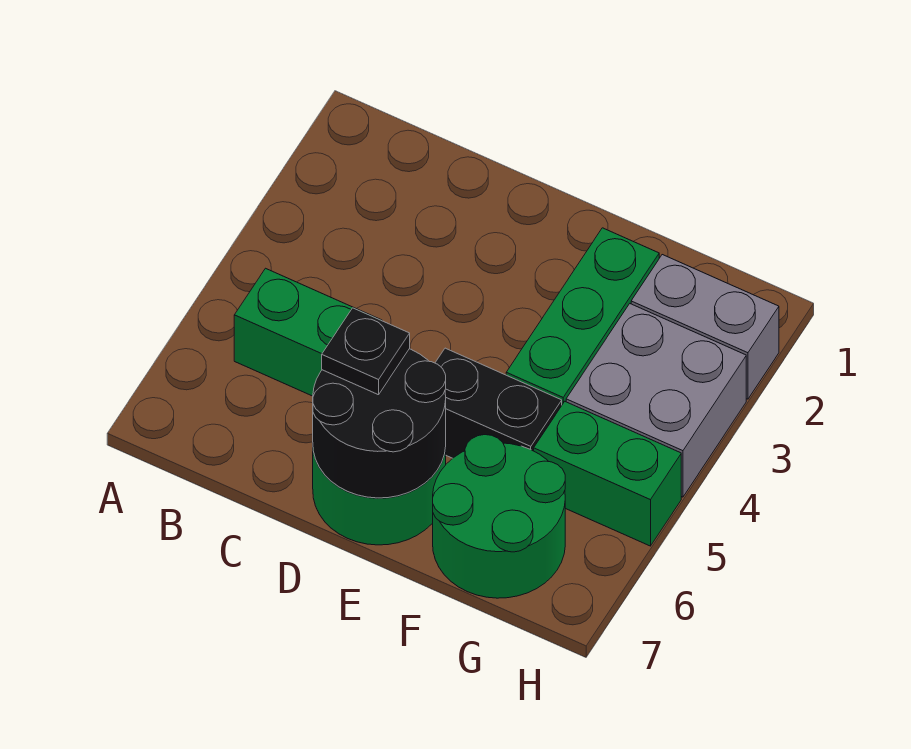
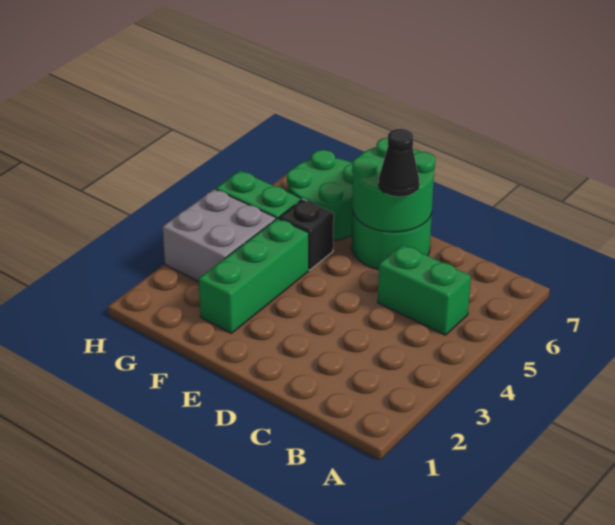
black round brick D6:E7 level 2 -> green round brick D6:E7 level 2
black plate D6 level 3 -> black cone D6 level 3
black brick E5:F5 level 1 -> black brick F5 level 1
grey brick G2:H2 level 1 -> none

